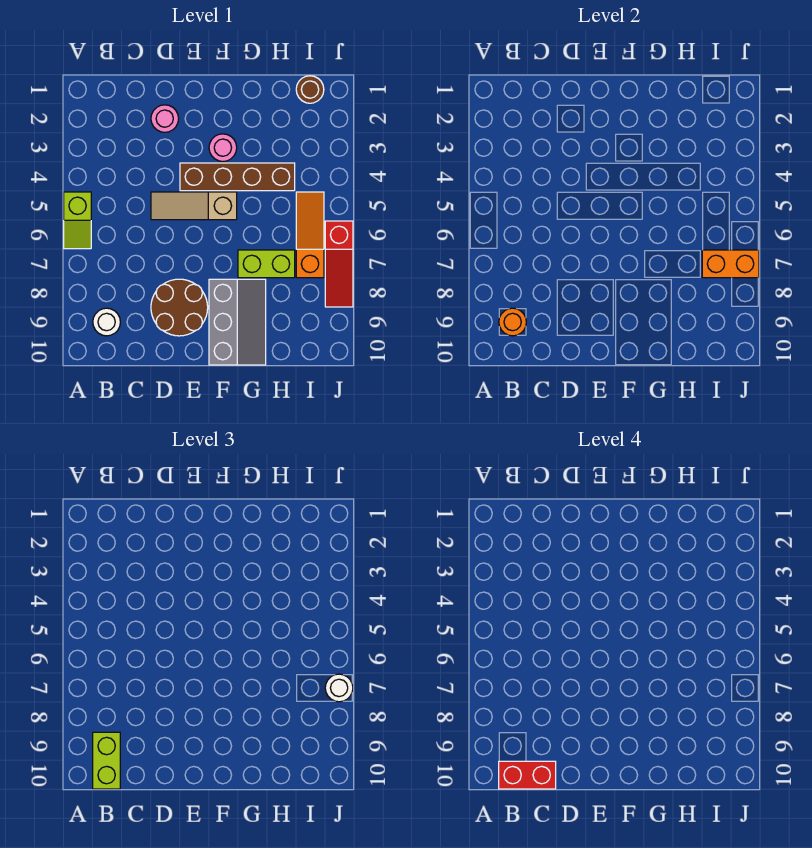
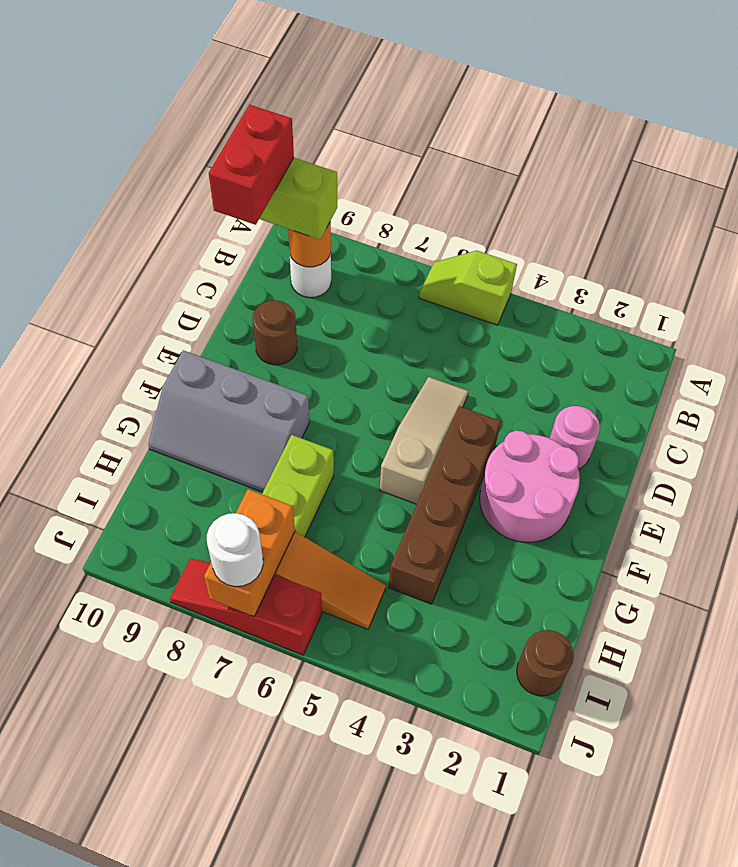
brown round brick D8:E9 level 1 -> brown round brick D9 level 1
pink round brick F3 level 1 -> pink round brick E2:F3 level 1

